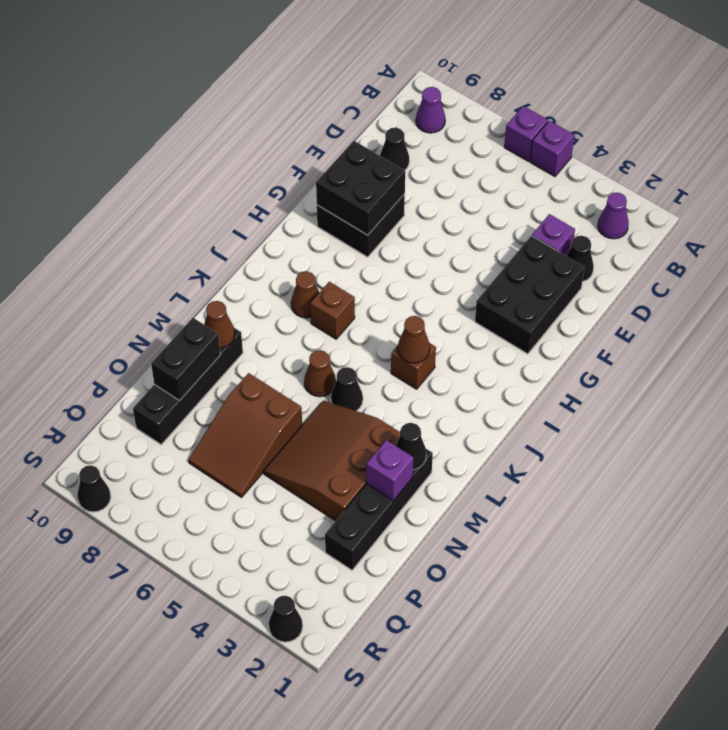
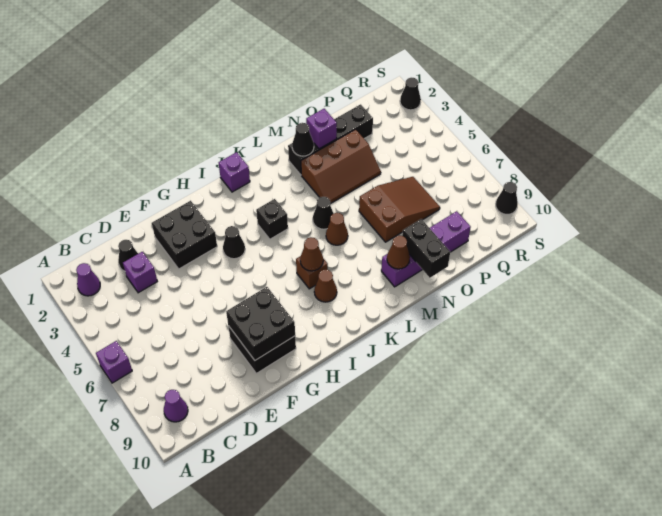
purple brick A5 level 1 -> purple brick J1 level 1
black cone D9 level 1 -> black cone H4 level 1
black brick E2:G3 level 1 -> black brick F2:G3 level 1
brown brick J4 level 1 -> black brick J4 level 1
brown cone J4 level 2 -> brown cone J7 level 2
brown slope M3:O5 level 1 top 3 -> brown slope M3:O4 level 1 top 3
black brick M9:P9 level 1 -> purple brick M9:P9 level 1
black brick N9:O9 level 2 -> black brick N9:N10 level 2

